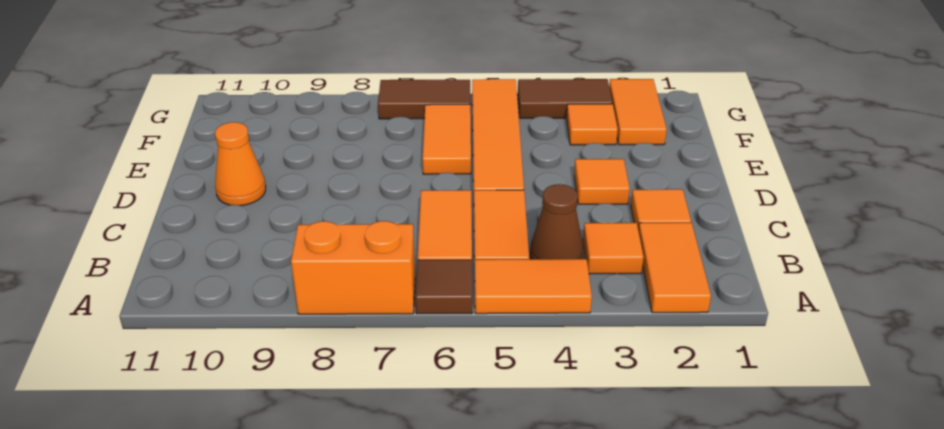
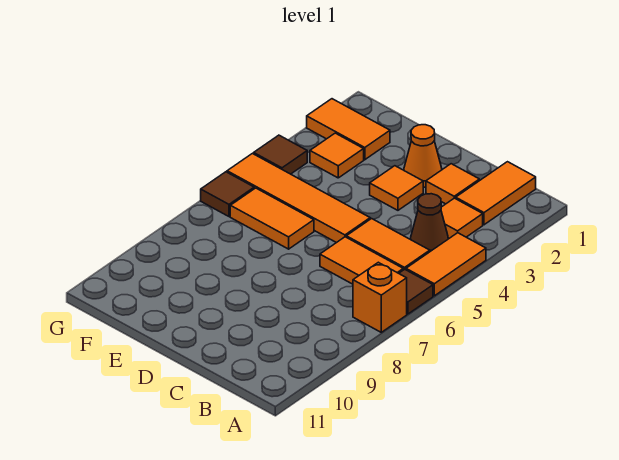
orange tile A2:B2 level 1 -> orange tile B1:B2 level 1
orange brick A7:A8 level 1 -> orange brick A7 level 1
orange cone D10 level 1 -> orange cone D2 level 1
brown tile G3:G4 level 1 -> brown tile G4 level 1
brown tile G6:G7 level 1 -> brown tile G6 level 1

